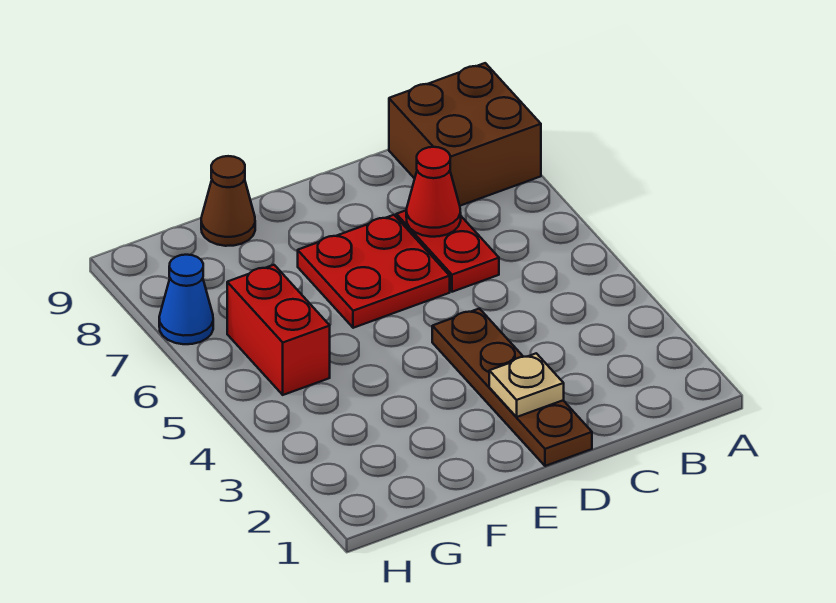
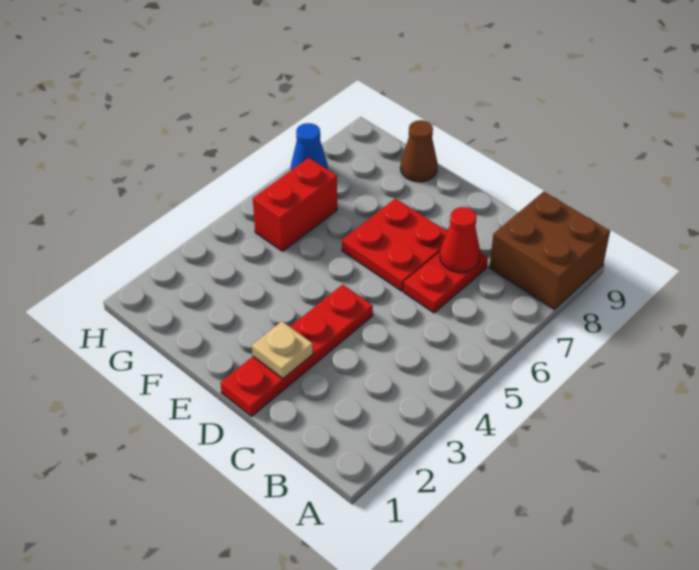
brown plate D1:D4 level 1 -> red plate D1:D4 level 1

